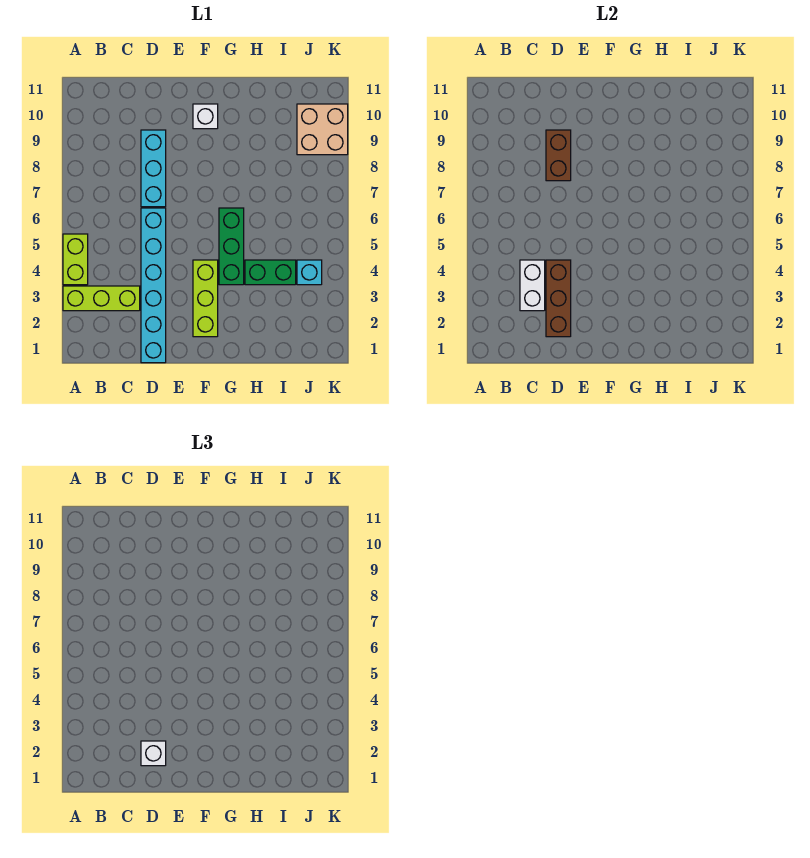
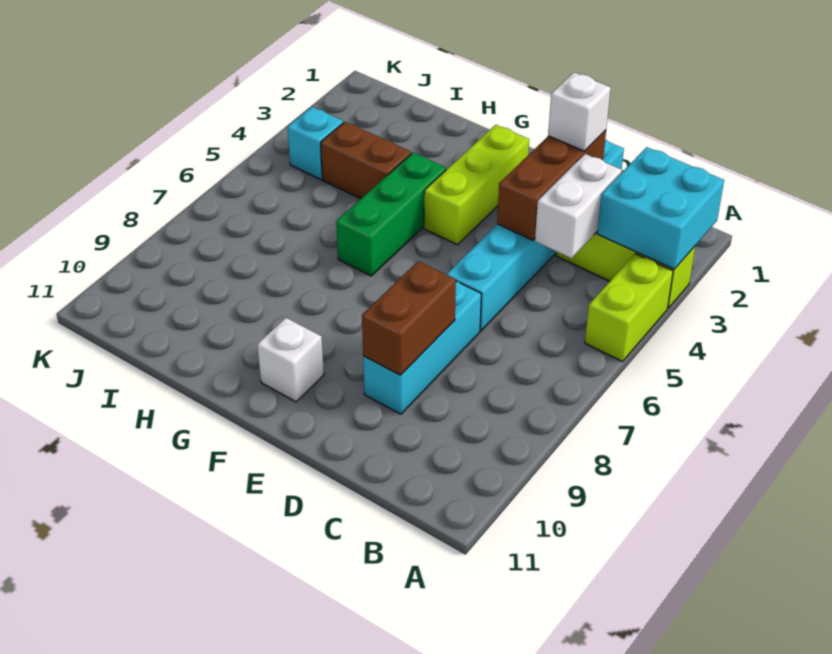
none -> cyan brick A2:B3 level 2
green brick H4:I4 level 1 -> brown brick H4:I4 level 1
tan brick J9:K10 level 1 -> none

